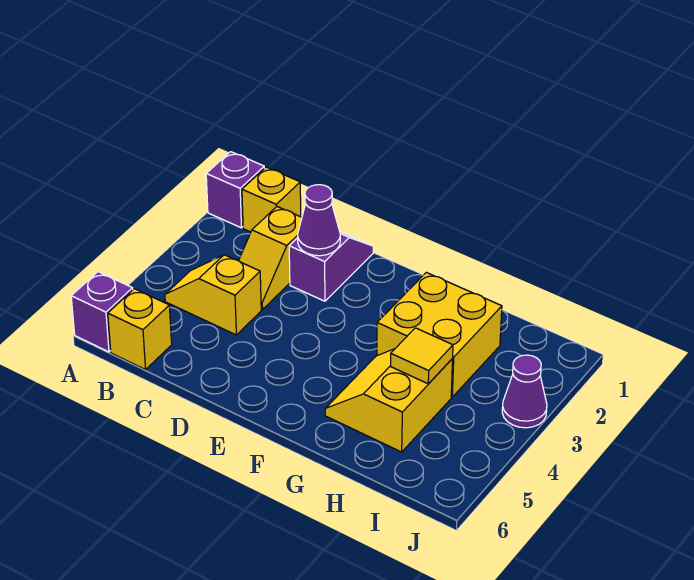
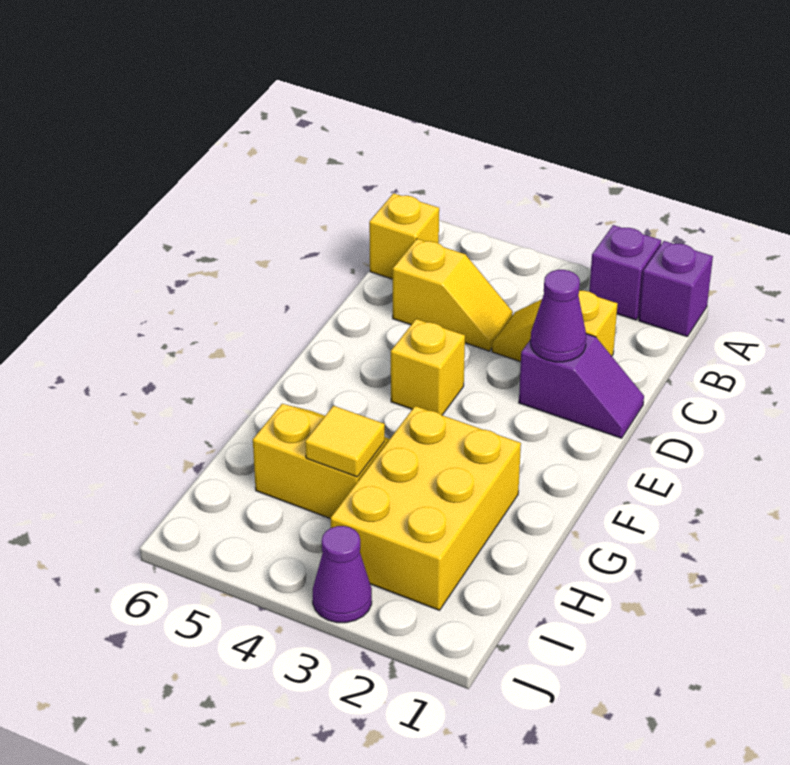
purple brick A6 level 1 -> purple brick A2 level 1
yellow brick B1 level 1 -> yellow brick E4 level 1
yellow slope B4:C4 level 1 top C -> yellow slope C4:C5 level 1 top 5
yellow brick G2:H3 level 1 -> yellow brick G2:I3 level 1

